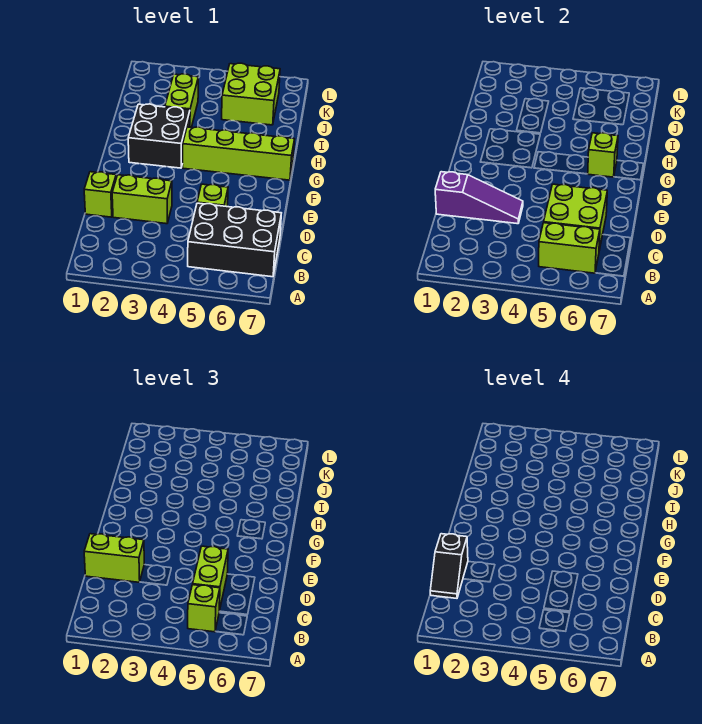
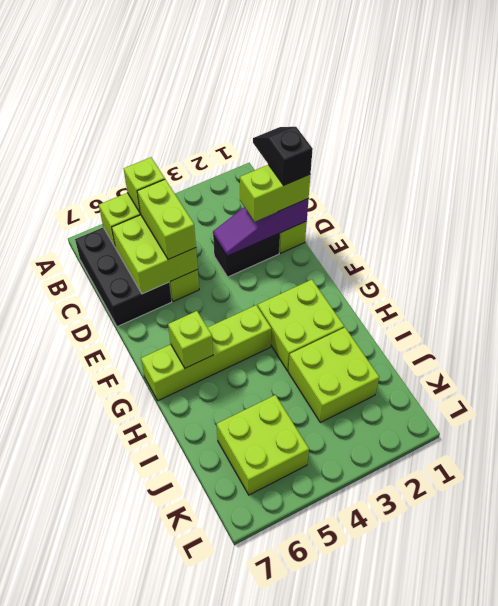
black brick B5:C7 level 1 -> black brick B6:D7 level 1
lime brick D2:D3 level 1 -> black brick D2:D3 level 1
black brick G2:H3 level 1 -> lime brick G2:H3 level 1
lime brick I3:J3 level 1 -> lime brick I2:J3 level 1

